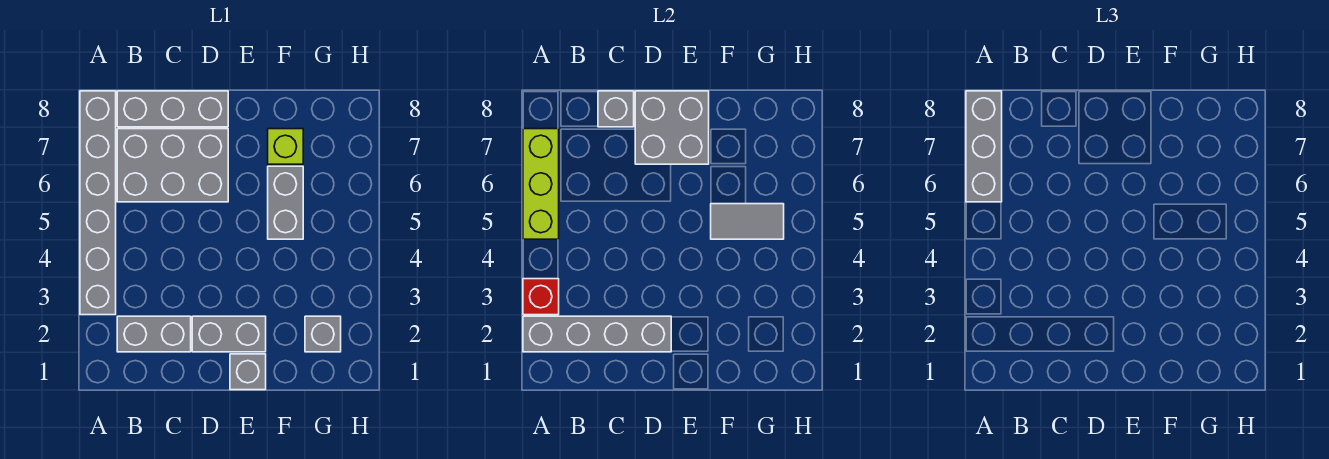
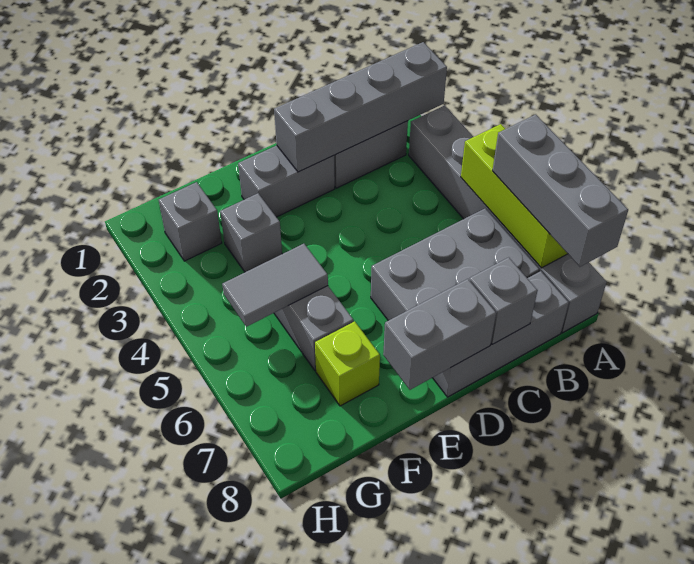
red brick A3 level 2 -> none
grey brick D7:E8 level 2 -> grey brick D8:E8 level 2
grey brick E1 level 1 -> grey brick F3 level 1

